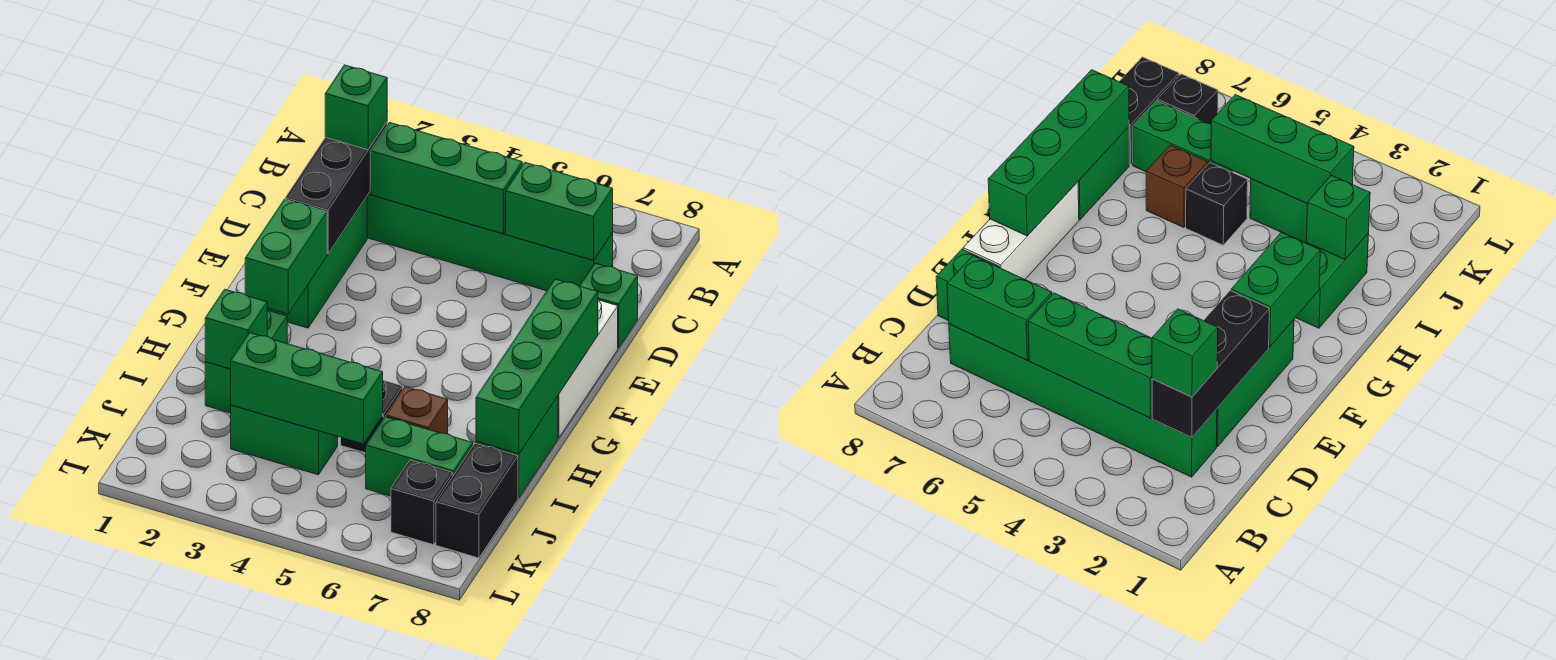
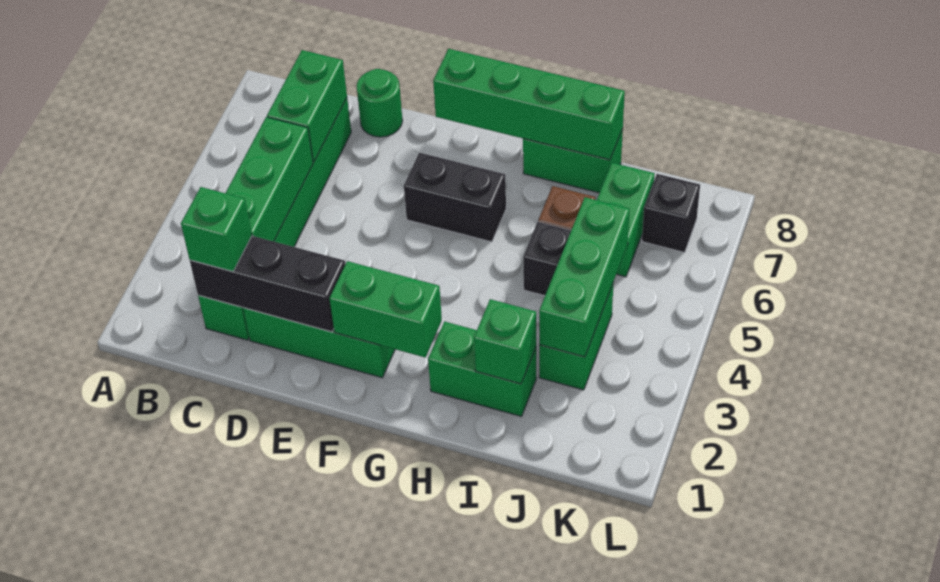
green brick D8 level 1 -> green round brick D8 level 1
white brick E8:G8 level 1 -> none
black brick J8:K8 level 1 -> black brick F6:G6 level 1

